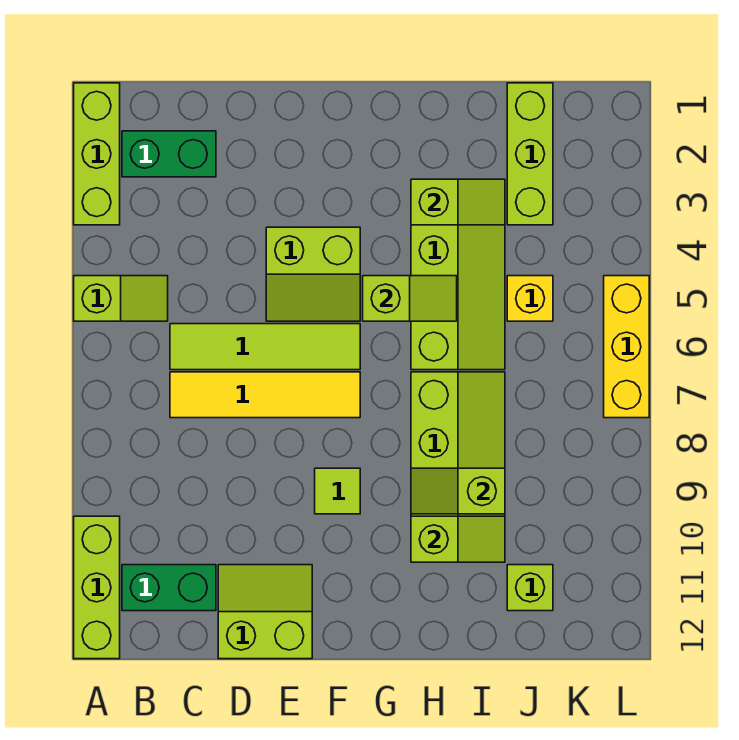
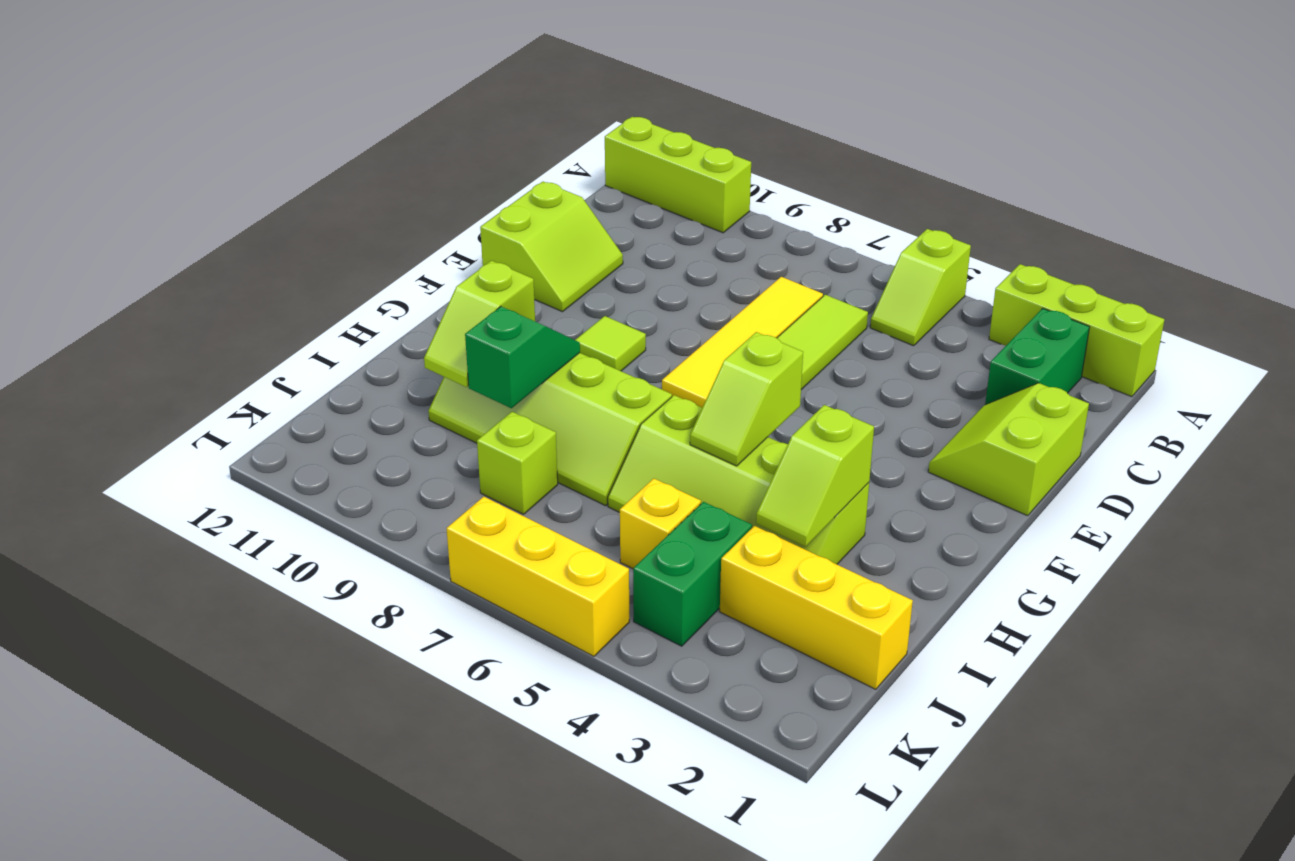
green brick B11:C11 level 1 -> green brick J4:K4 level 1
lime slope E4:F5 level 1 top 4 -> lime slope D1:E2 level 1 top 1
lime slope H9:I9 level 2 top I -> green slope H9:I9 level 2 top I
lime brick J1:J3 level 1 -> yellow brick J1:J3 level 1
lime brick J11 level 1 -> lime brick J8 level 1

